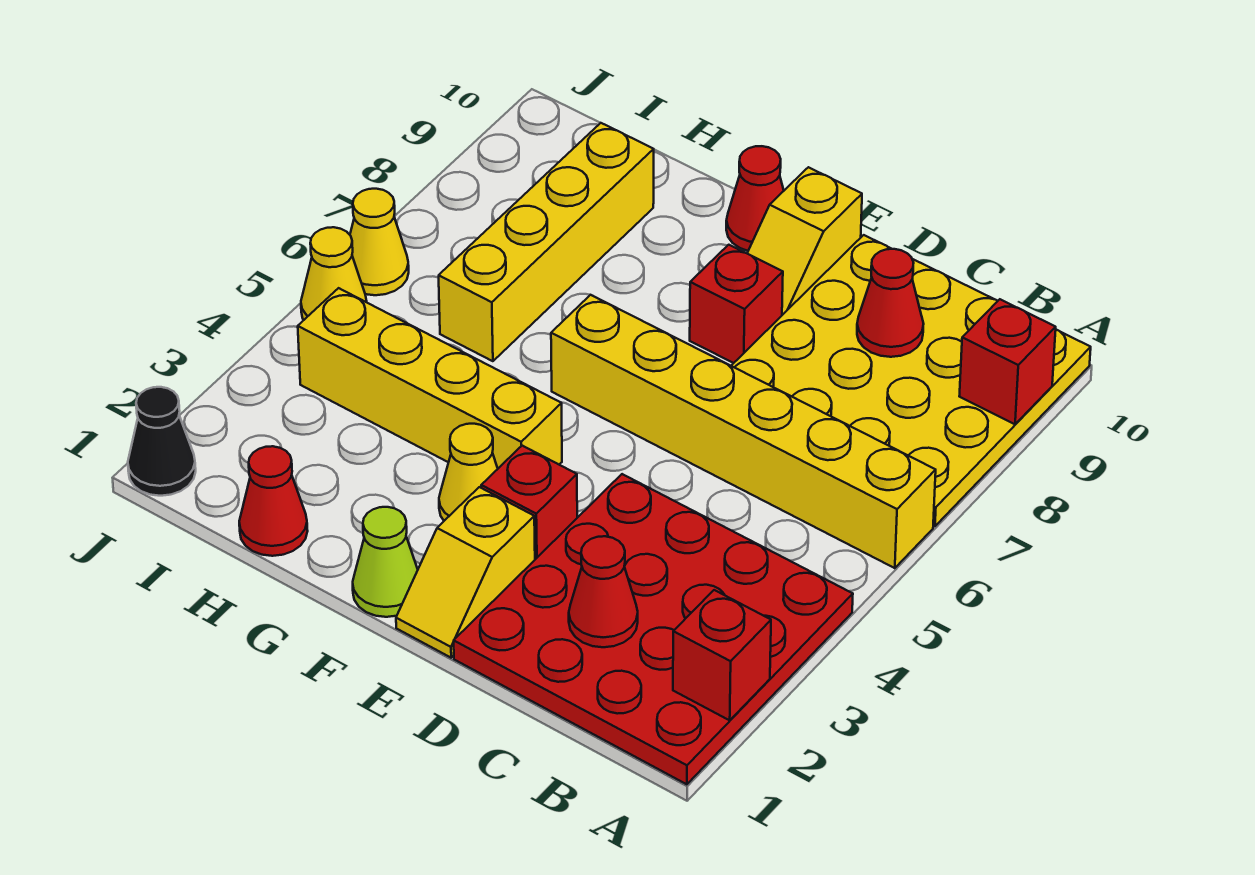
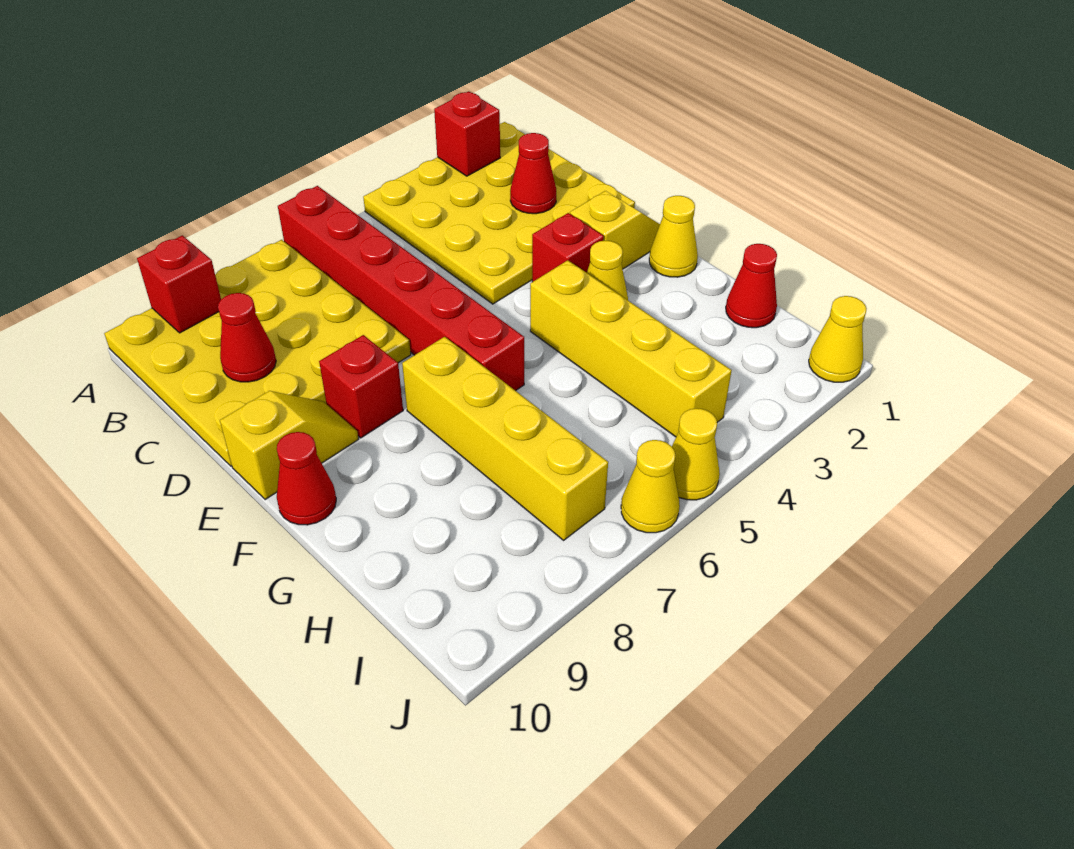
red plate A1:D4 level 1 -> yellow plate A1:D4 level 1
yellow brick A6:F6 level 1 -> red brick A6:F6 level 1
lime cone F1 level 1 -> yellow cone F1 level 1
yellow brick H6:H9 level 1 -> yellow brick F7:I7 level 1
black cone J1 level 1 -> yellow cone J1 level 1

